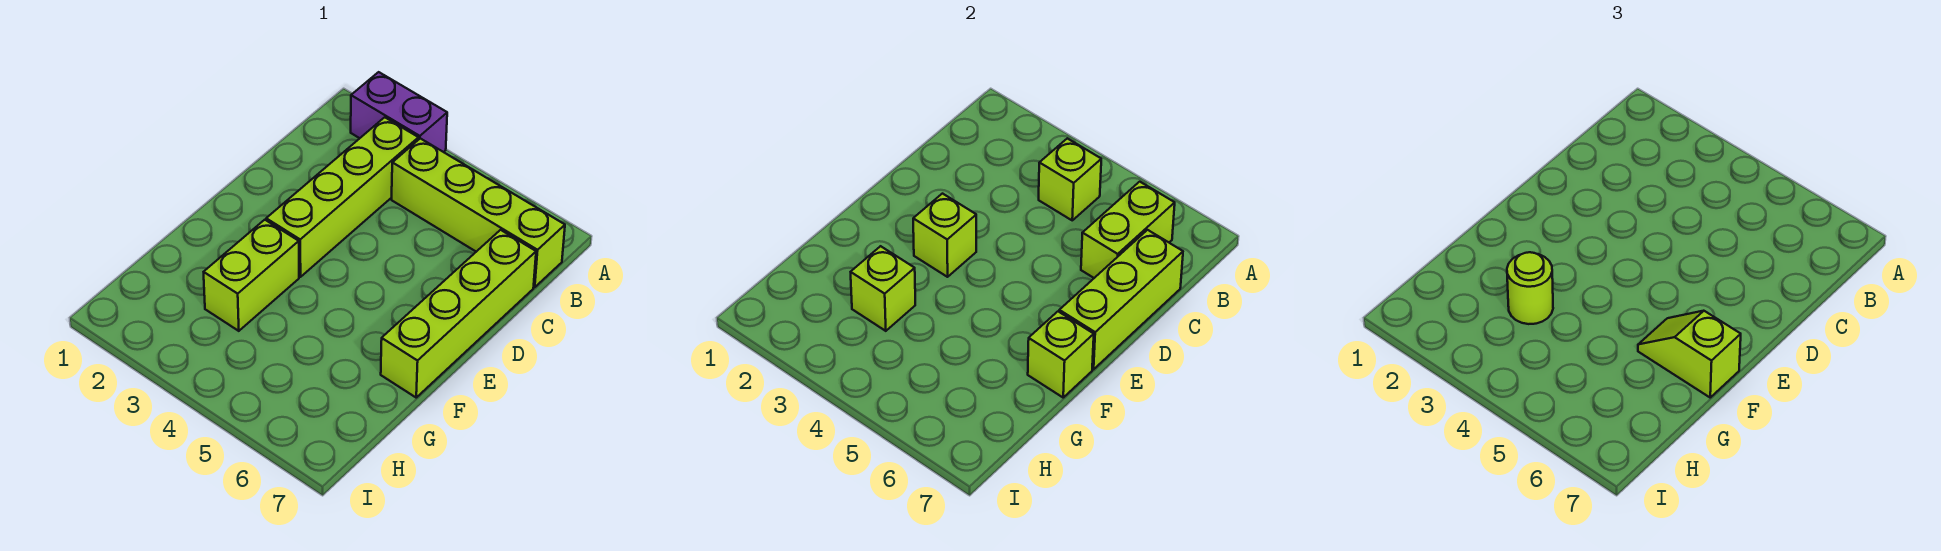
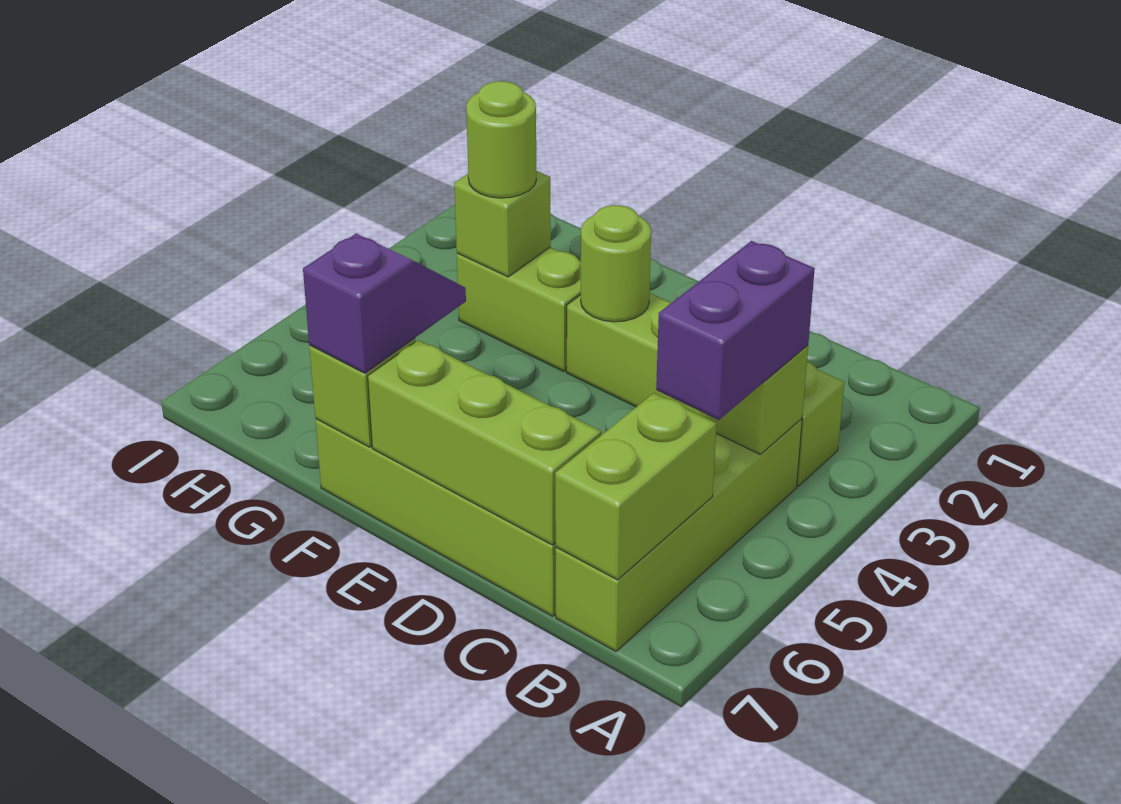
purple brick A2:A3 level 1 -> purple brick B4:B5 level 3
lime brick B6:C6 level 2 -> lime brick B6:B7 level 2
lime brick E3 level 2 -> lime round brick E3 level 2
lime slope F6:F7 level 3 top 7 -> purple slope F6:F7 level 3 top 7

